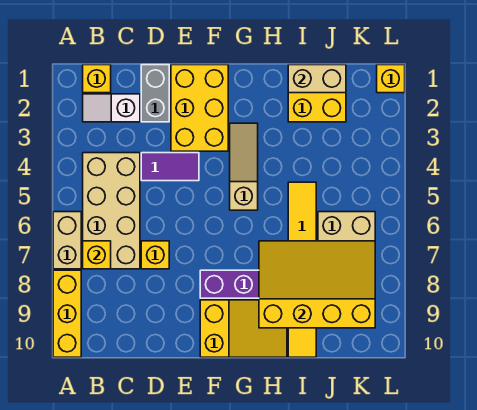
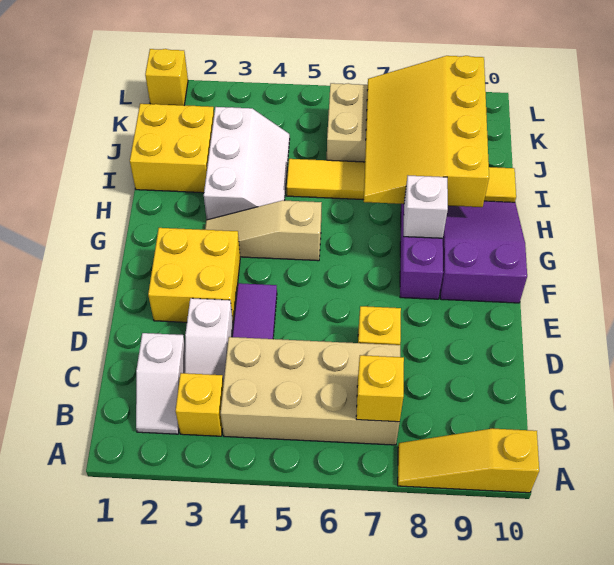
tan brick A6:A7 level 1 -> none
yellow brick A8:A10 level 1 -> yellow slope A8:A10 level 1 top 10
yellow brick B1 level 1 -> yellow brick B3 level 1
none -> white slope C3:D3 level 1 top D
grey brick D1:D2 level 1 -> none
yellow brick E1:F3 level 1 -> yellow brick E2:F3 level 1
yellow slope F9:H10 level 1 top F -> purple slope F9:H10 level 1 top F
none -> white brick G8 level 2
none -> white slope H3:J4 level 1 top 3
tan brick I1:J1 level 2 -> none

